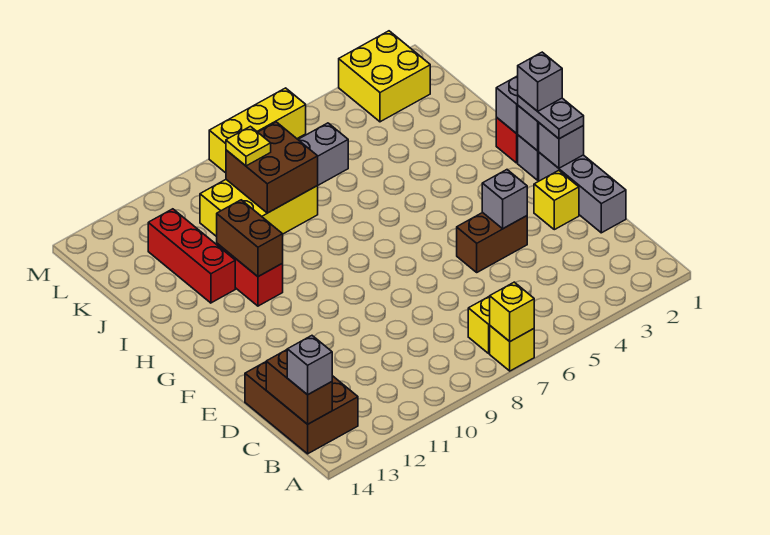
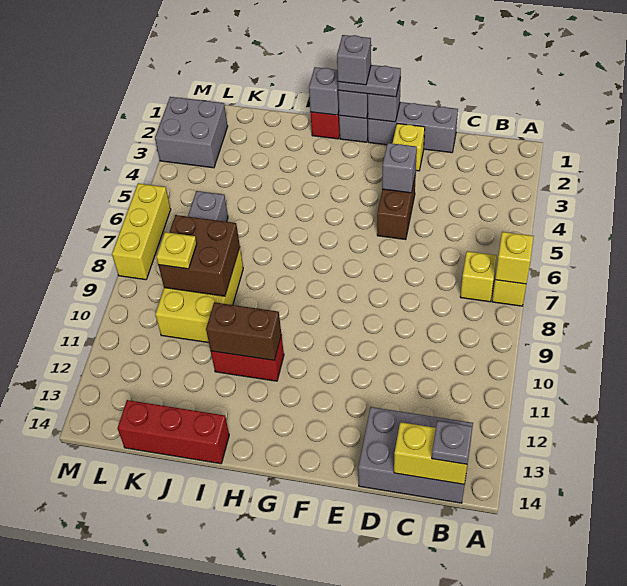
brown brick B13:D14 level 1 -> grey brick B13:D14 level 1
brown brick B14:C14 level 2 -> yellow brick B14:C14 level 2
grey brick B14 level 3 -> grey plate B14 level 3
red brick I12:K12 level 1 -> red brick I14:K14 level 1
yellow brick L2:M3 level 1 -> grey brick L2:M3 level 1

